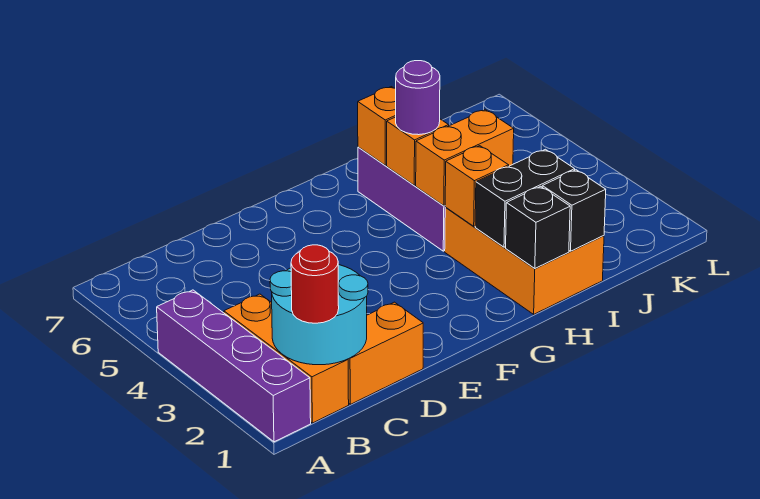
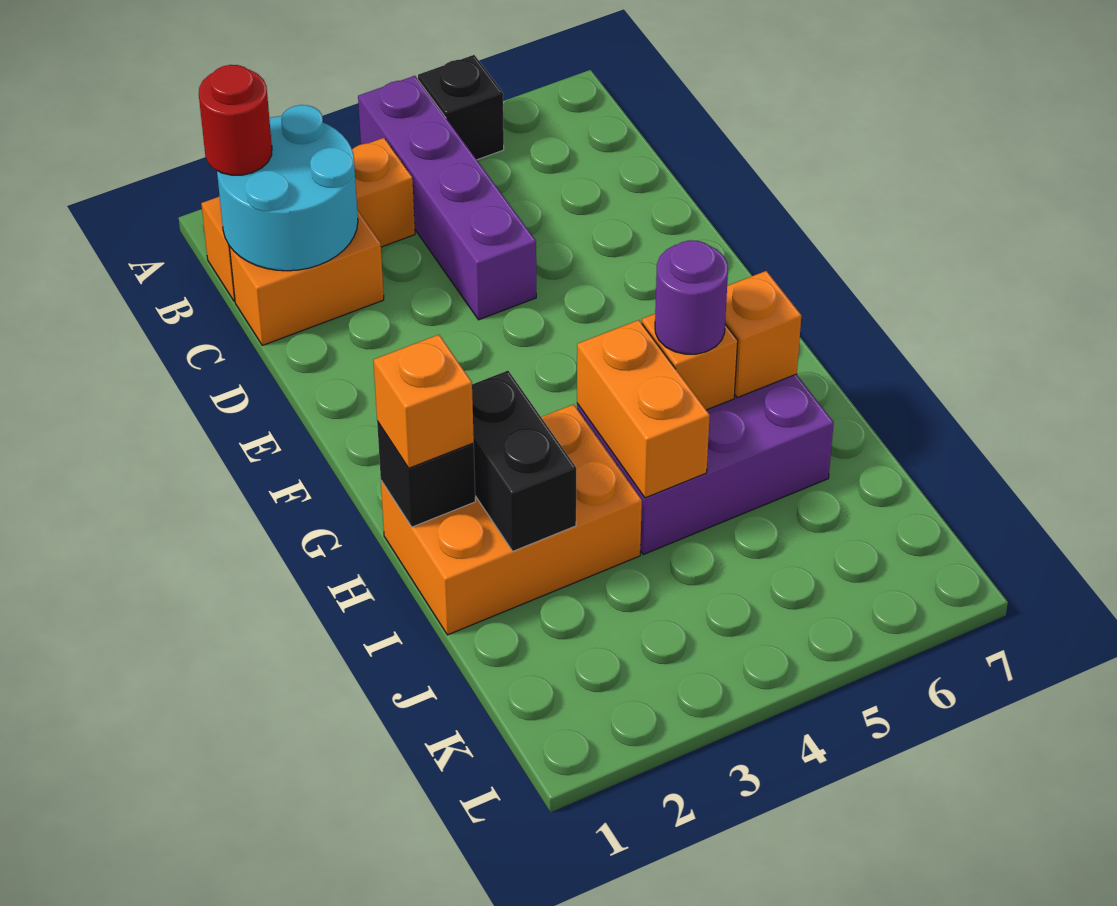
purple brick A1:A4 level 1 -> purple brick A4:D4 level 1
orange brick C1:D1 level 1 -> orange brick C1:C2 level 1
orange brick H3 level 2 -> orange brick H1 level 3
black brick I1 level 2 -> black brick A5 level 1

